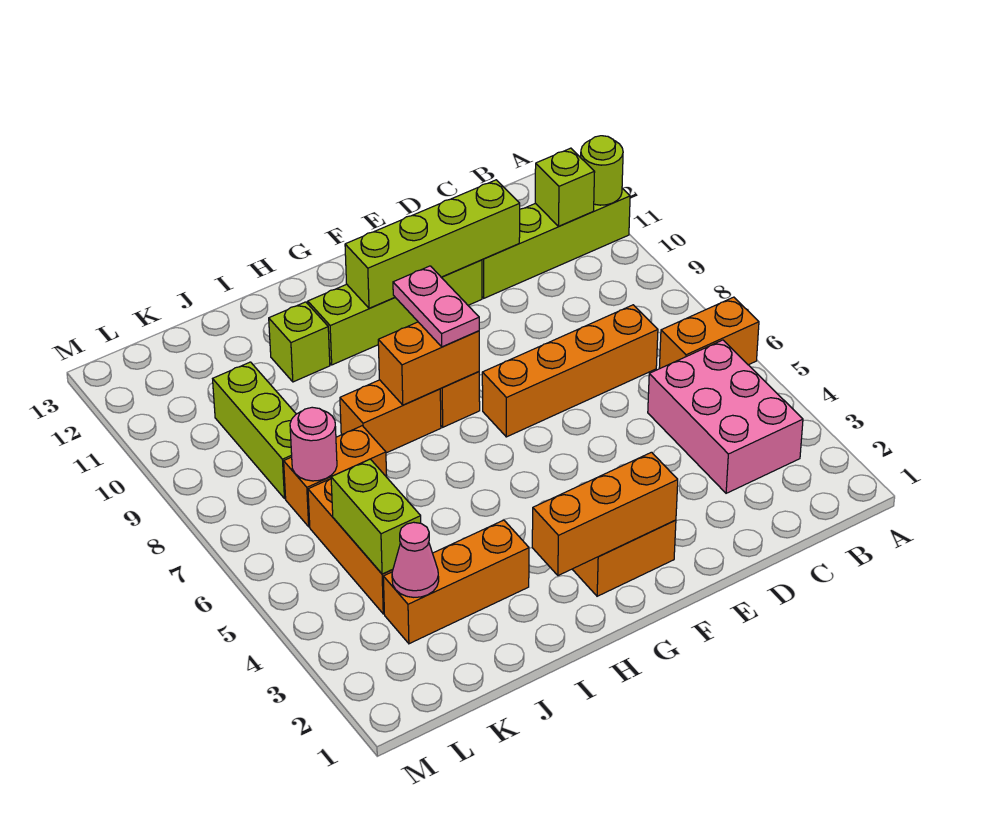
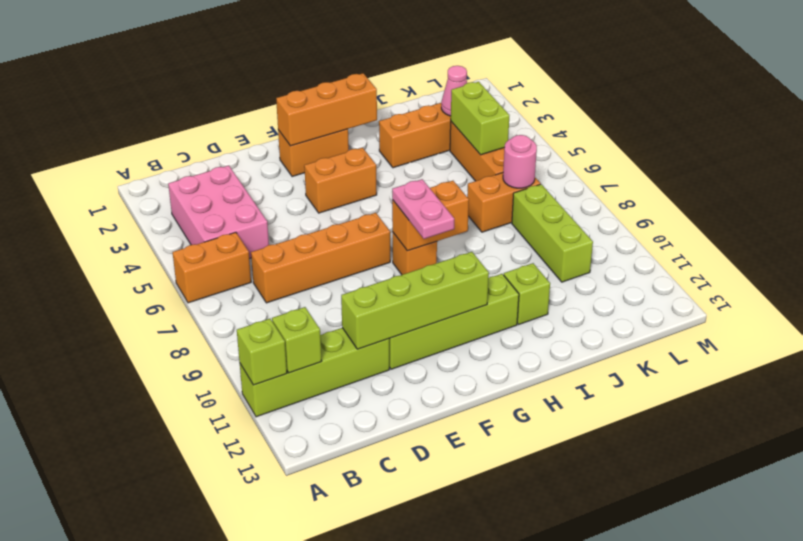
lime round brick A11 level 2 -> lime brick A11 level 2
orange brick H8:I8 level 1 -> orange brick F4:G4 level 1

